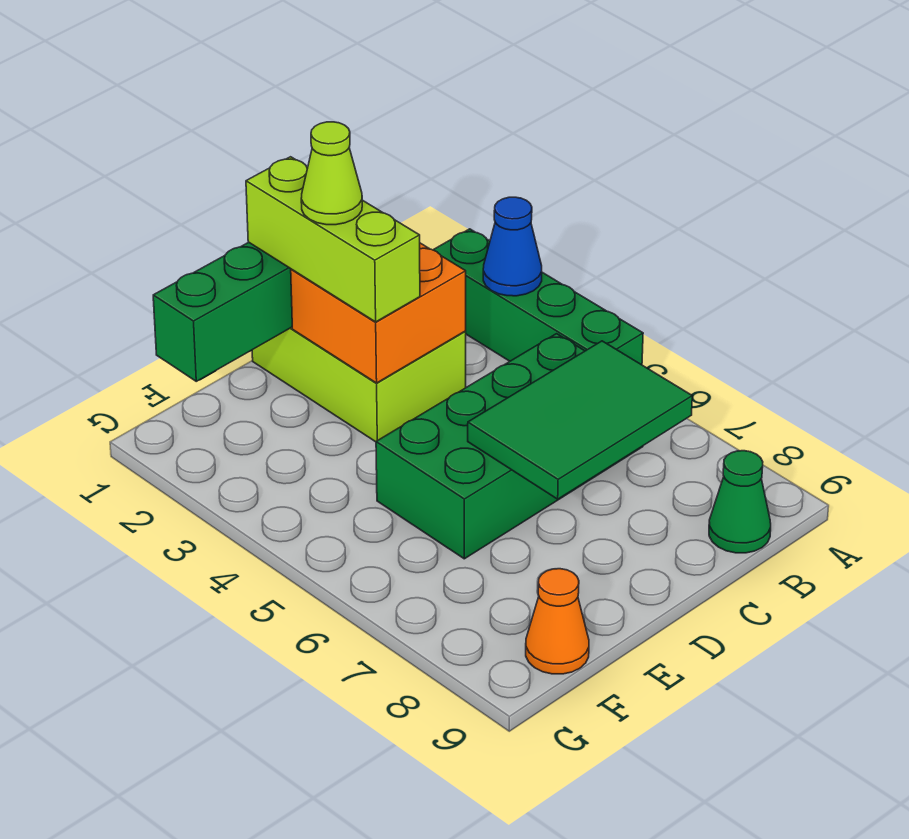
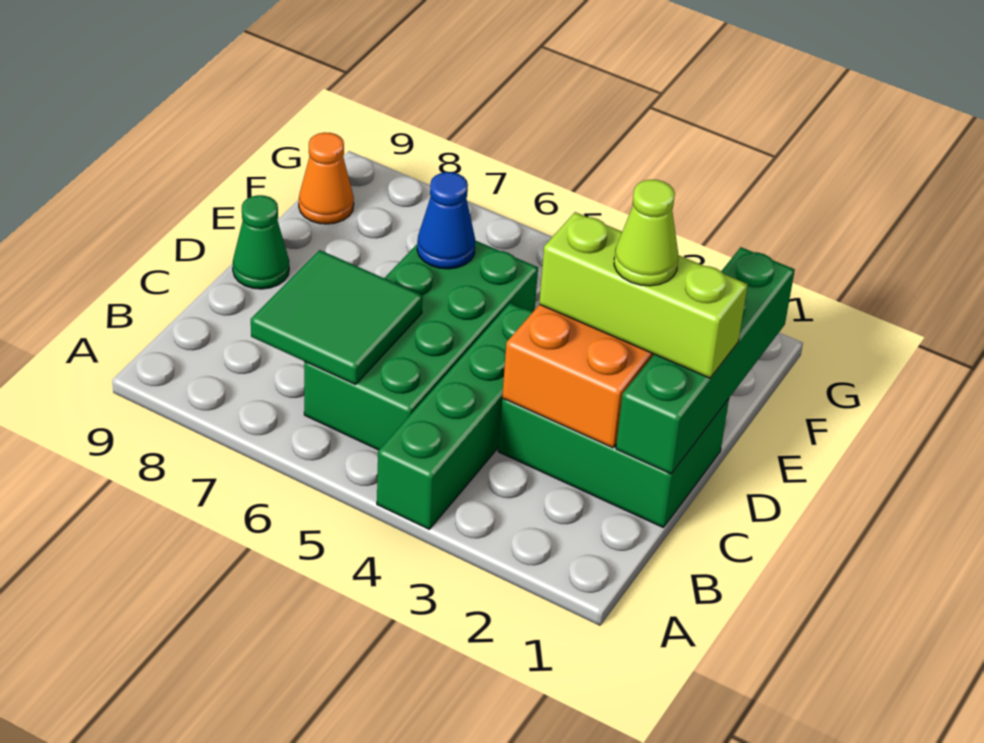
green brick A2:A5 level 1 -> green brick A4:D4 level 1
blue cone A3 level 2 -> blue cone E6 level 2
green tile B6:D7 level 2 -> green tile B6:C7 level 2
green cone B9 level 1 -> green cone D9 level 1
lime brick C1:D3 level 1 -> green brick C1:D3 level 1

